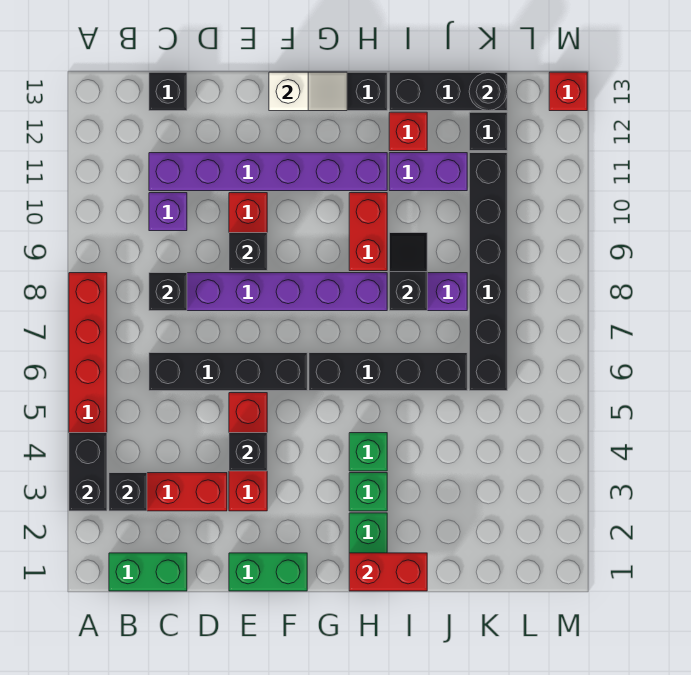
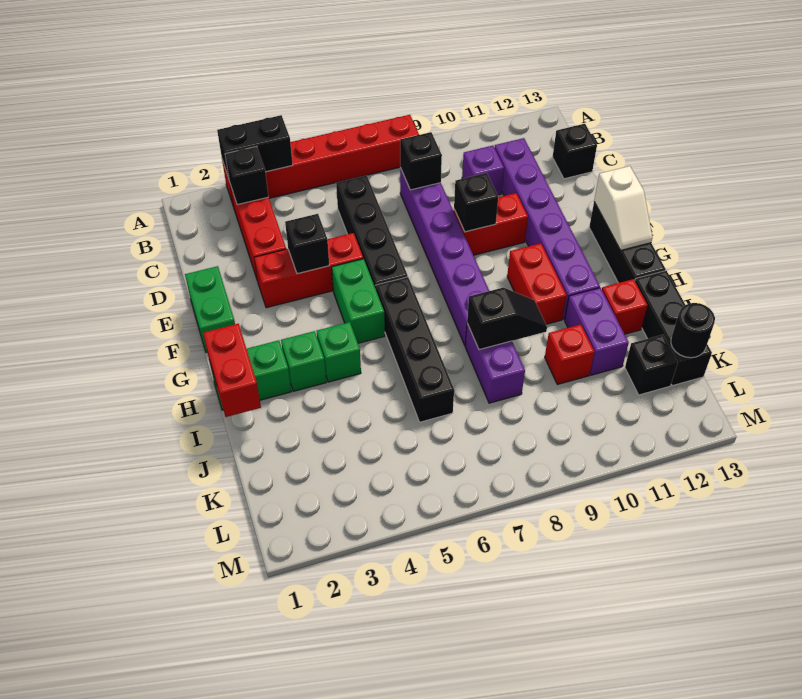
green brick B1:C1 level 1 -> green brick F5:G5 level 1
red brick H9:H10 level 1 -> red brick G10:H10 level 1
black brick K6:K11 level 1 -> none
red brick M13 level 1 -> red brick J10 level 1

